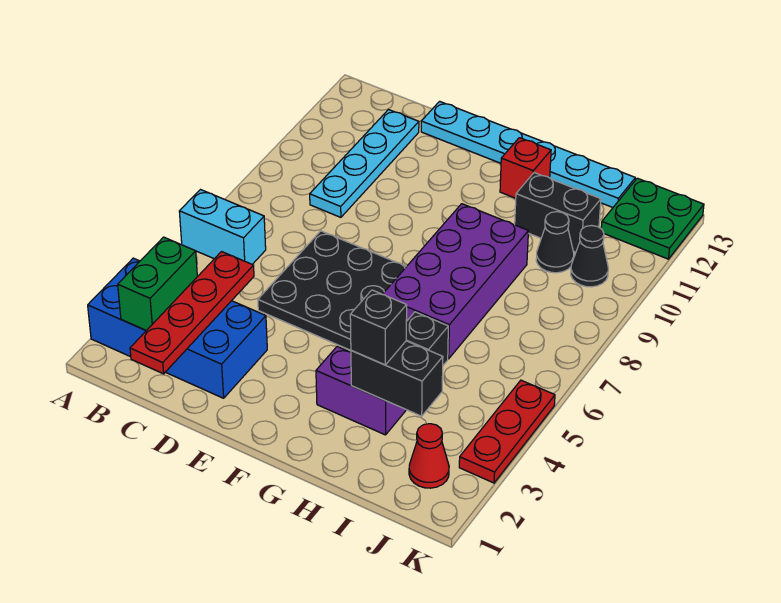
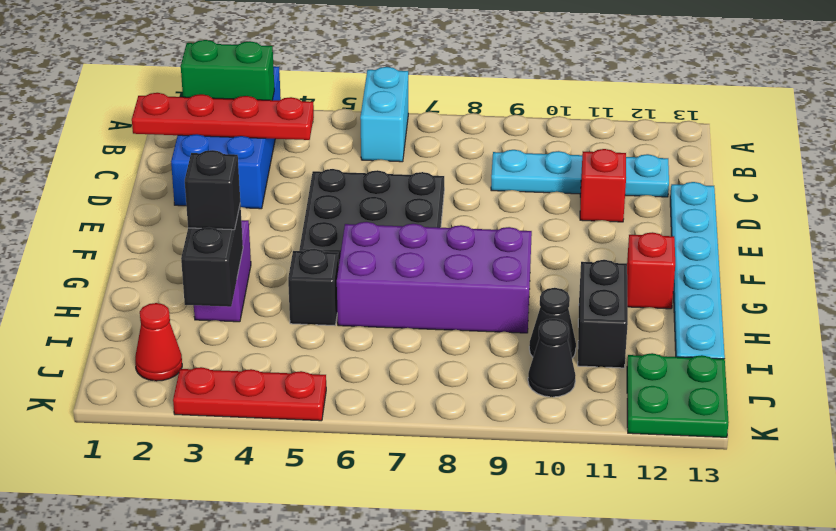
none -> red brick D11 level 1

